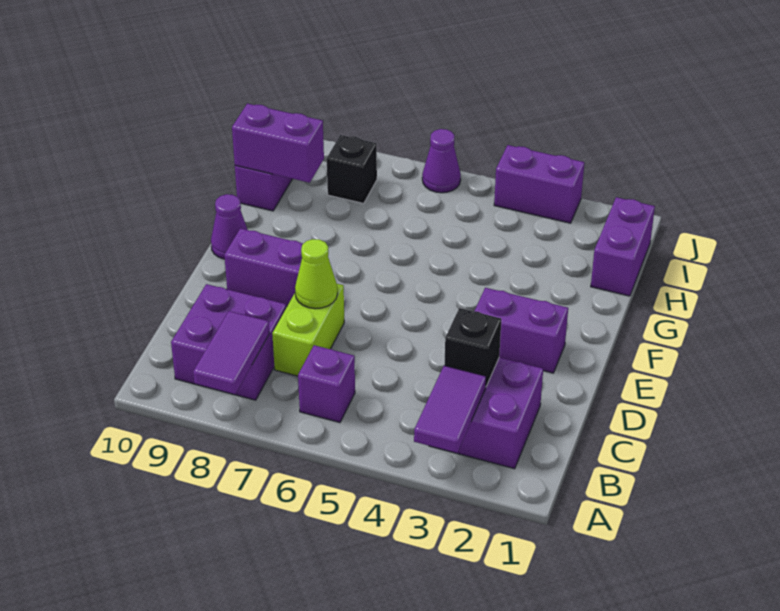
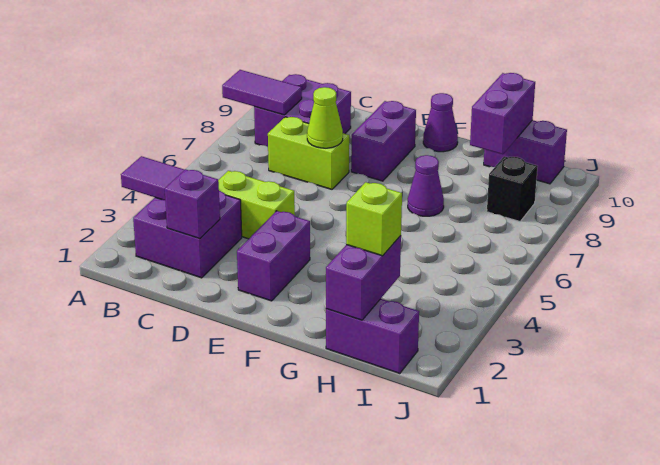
purple brick B6 level 1 -> purple brick C2 level 2
black brick C3 level 2 -> none
none -> lime brick C4:D4 level 1
none -> lime brick H2 level 3
purple brick J3:J4 level 1 -> purple brick H1:H2 level 2
purple cone J6 level 1 -> purple cone G7 level 1

